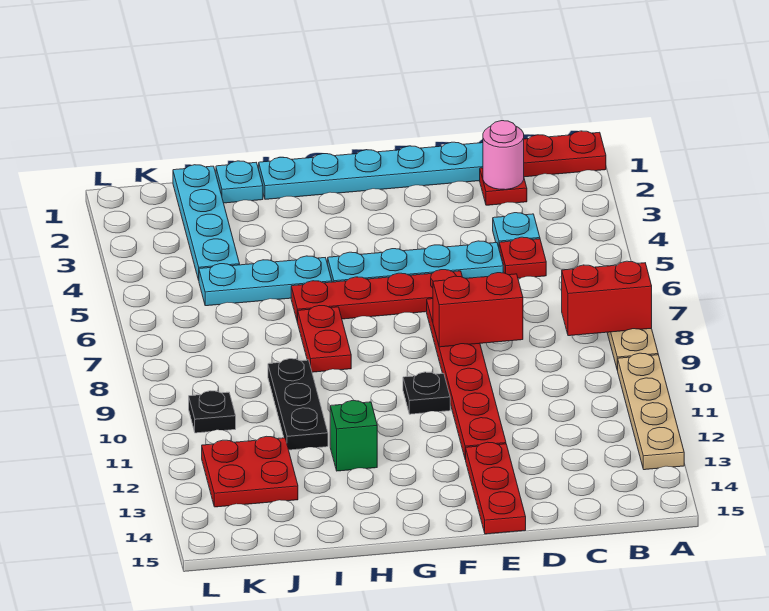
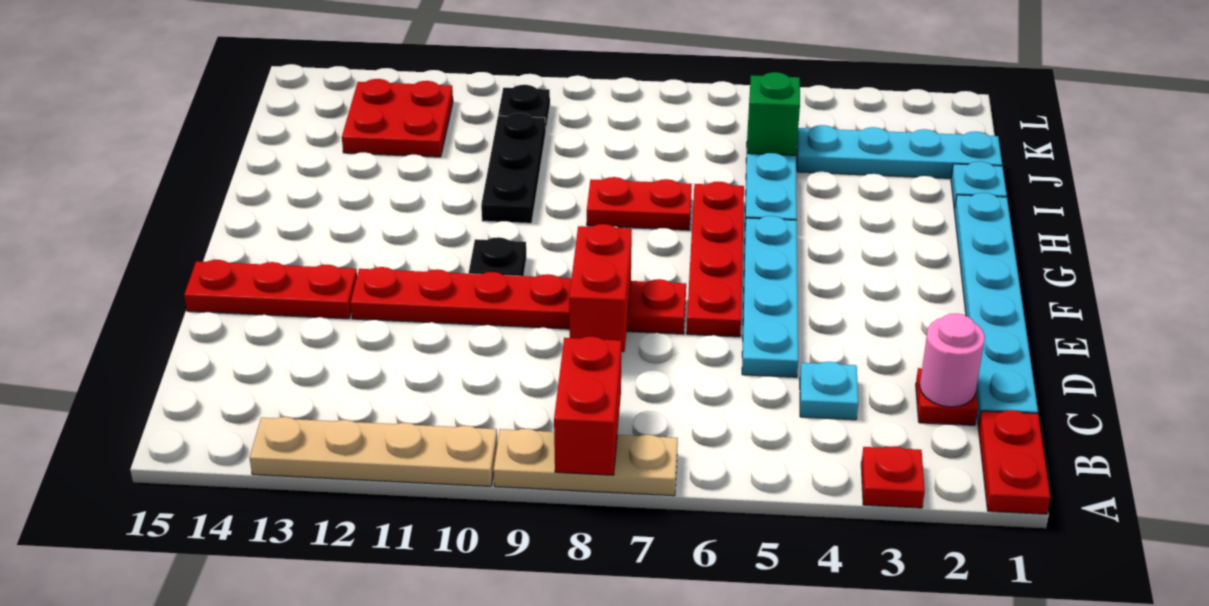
red plate C5 level 1 -> red plate A3 level 1
green brick H12 level 1 -> green brick J5 level 2
black plate I9:I11 level 1 -> black plate H10:J10 level 1

